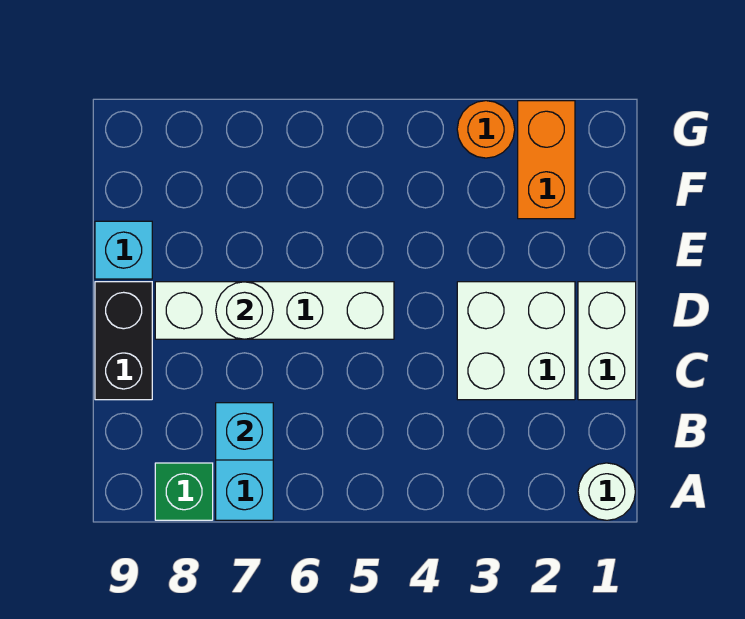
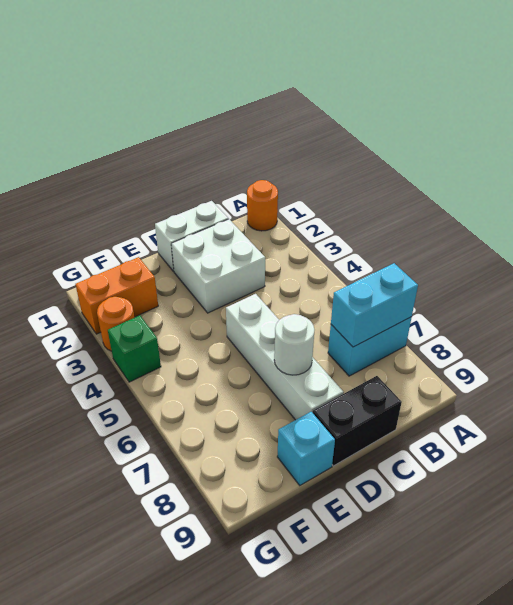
white round brick A1 level 1 -> orange round brick A1 level 1
green brick A8 level 1 -> green brick G4 level 1
cyan brick B7 level 2 -> cyan brick A7:B7 level 2

